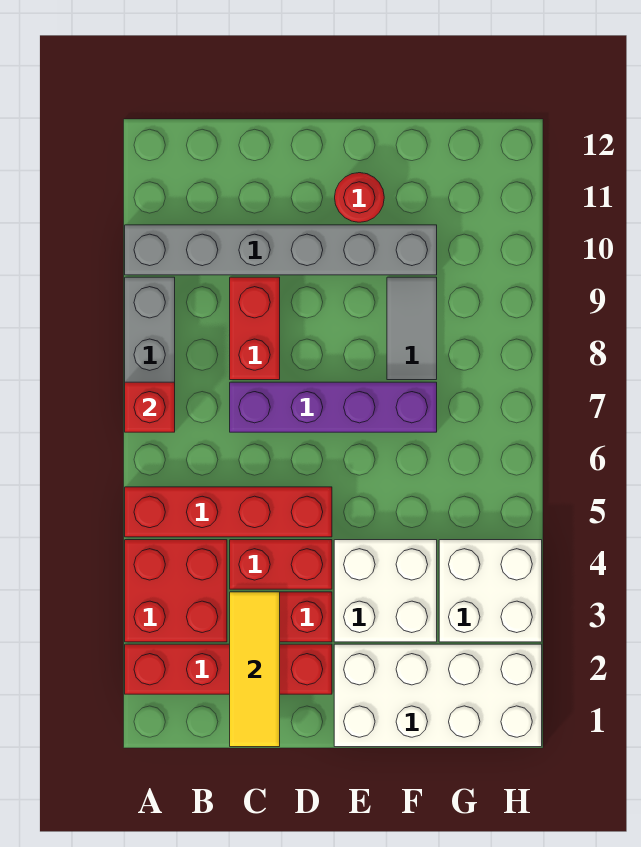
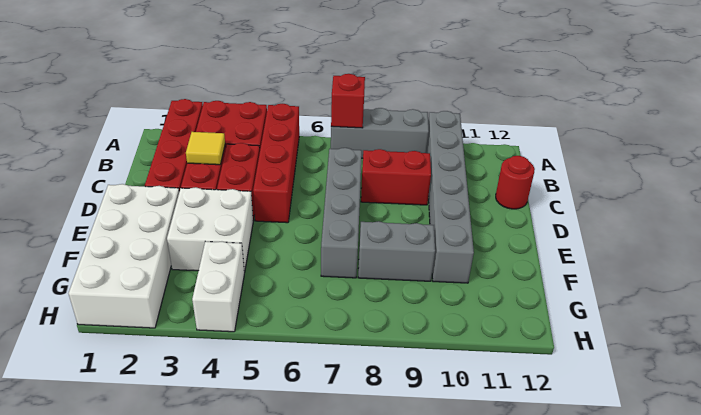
yellow tile C1:C3 level 2 -> yellow tile C3 level 2
purple brick C7:F7 level 1 -> grey brick C7:F7 level 1
red round brick E11 level 1 -> red round brick C12 level 1
grey tile F8:F9 level 1 -> grey brick F8:F9 level 1
white brick G3:H4 level 1 -> white brick G4:H4 level 1

